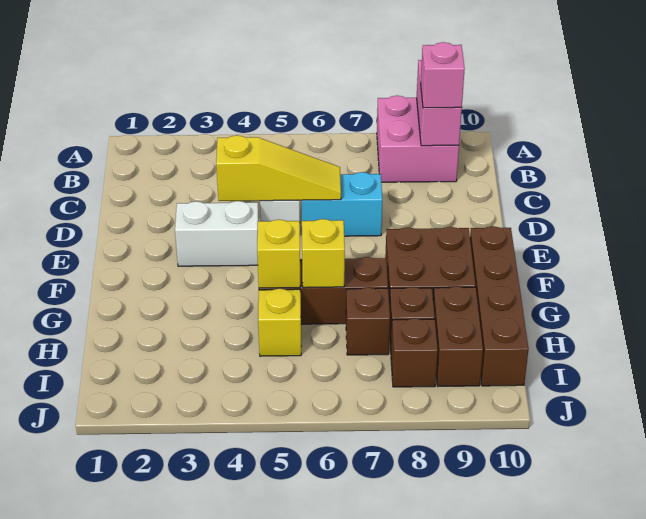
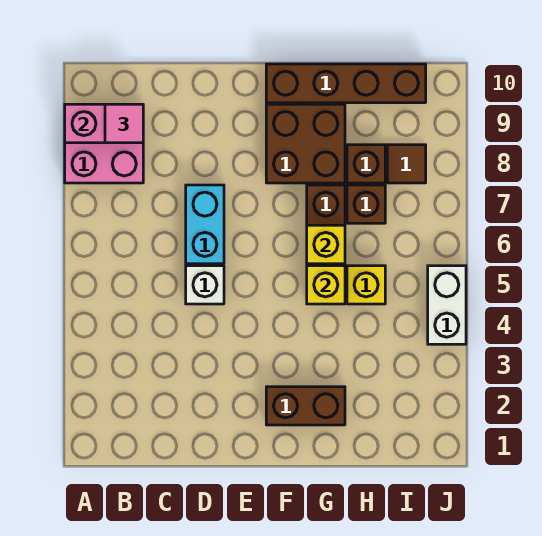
pink brick B9 level 3 -> pink tile B9 level 3
yellow slope D4:D6 level 2 top 4 -> none
white brick E3:E4 level 1 -> white brick J4:J5 level 1
brown brick H9:I9 level 1 -> brown brick F2:G2 level 1
brown brick I8 level 1 -> brown tile I8 level 1

